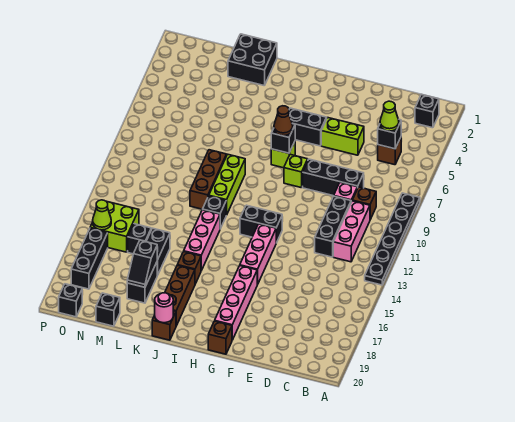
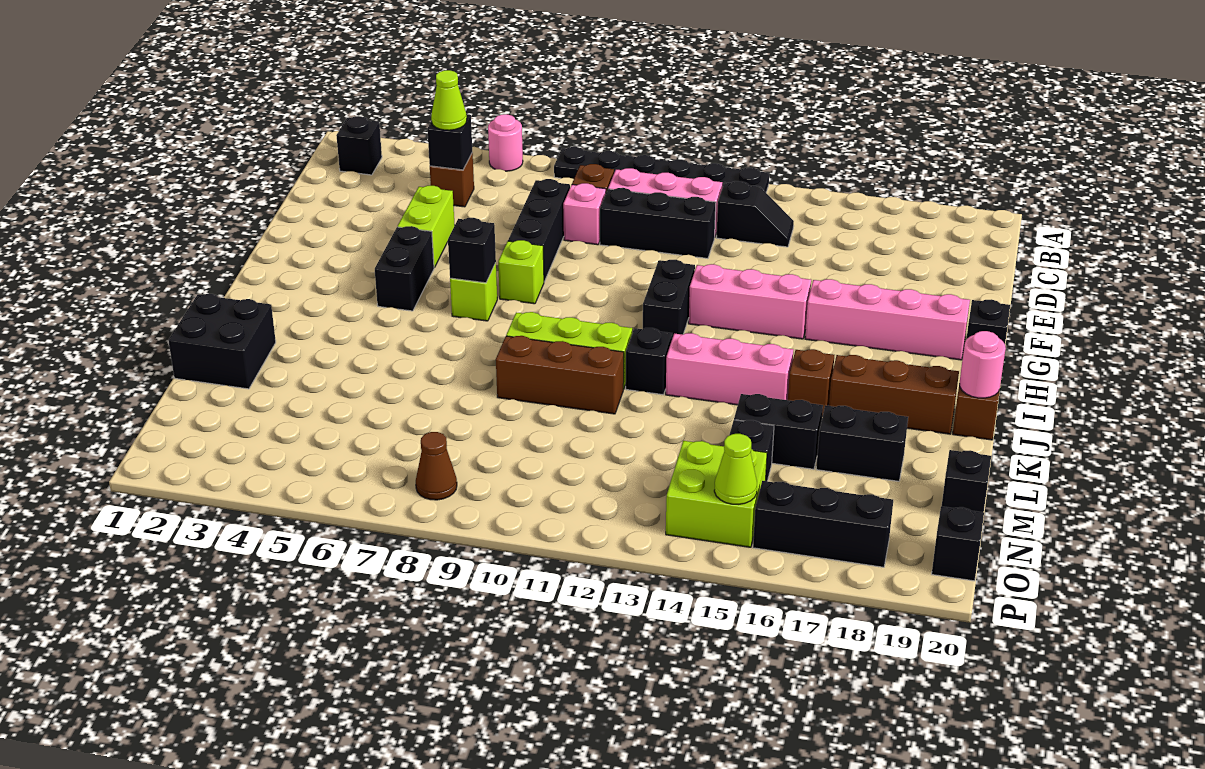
none -> pink round brick A6 level 1
brown brick G20 level 1 -> black brick G20 level 1
brown cone H7 level 3 -> brown cone O8 level 1
black slope L17:L18 level 2 top 17 -> black slope C13:C14 level 1 top 13

